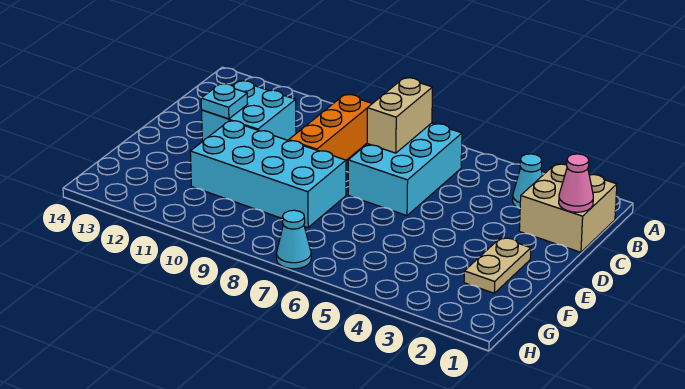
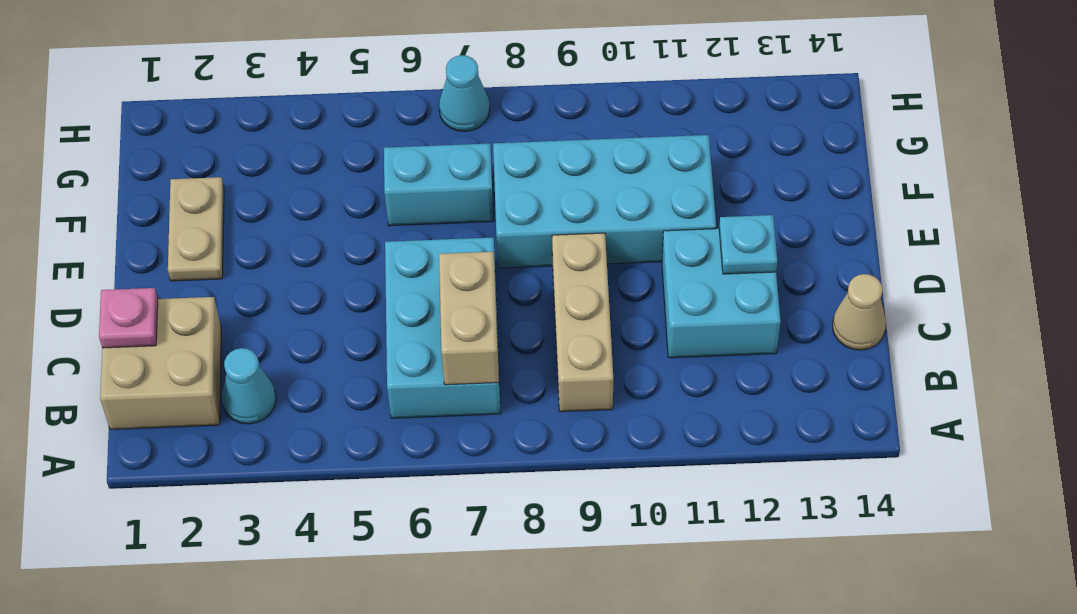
orange brick B9:D9 level 1 -> tan brick B9:D9 level 1
pink cone C1 level 2 -> pink plate C1 level 2
none -> tan cone C14 level 1
none -> cyan brick F6:F7 level 1

